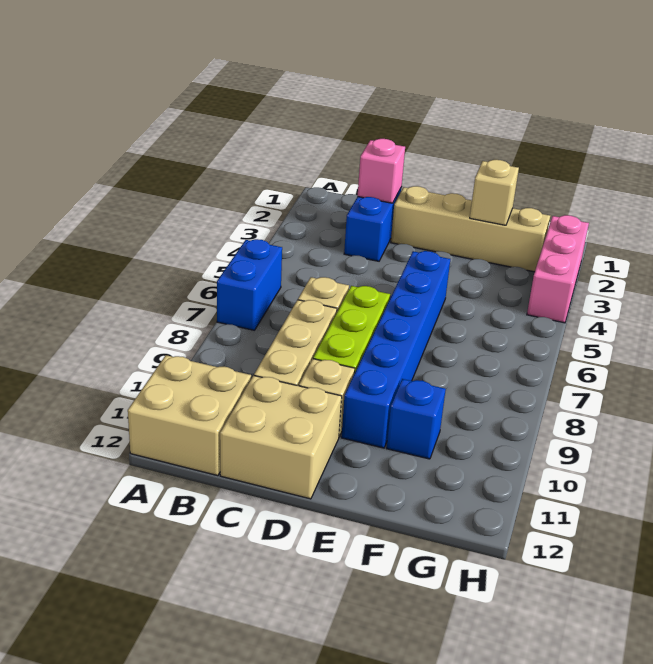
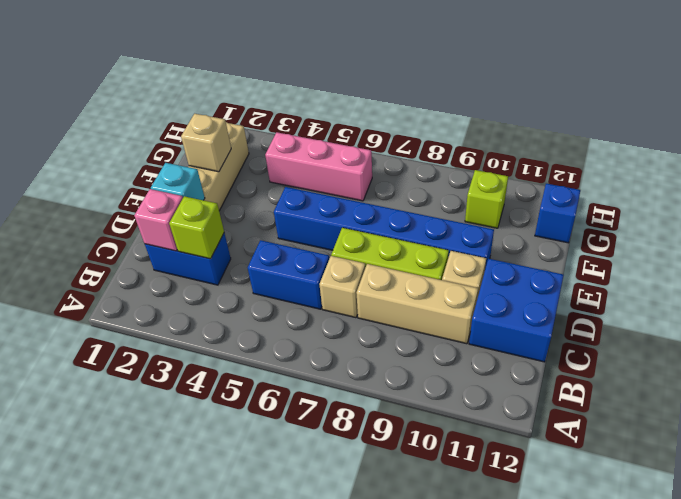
blue brick A6:A7 level 1 -> blue brick C5:C6 level 1
tan brick A11:B12 level 1 -> none
none -> lime brick C3 level 2
tan brick C11:D12 level 1 -> blue brick C11:D12 level 1
none -> cyan brick D2 level 2
blue brick F10 level 1 -> blue brick G12 level 1
none -> lime brick G10 level 1
pink brick H2:H4 level 1 -> pink brick G4:G6 level 1

